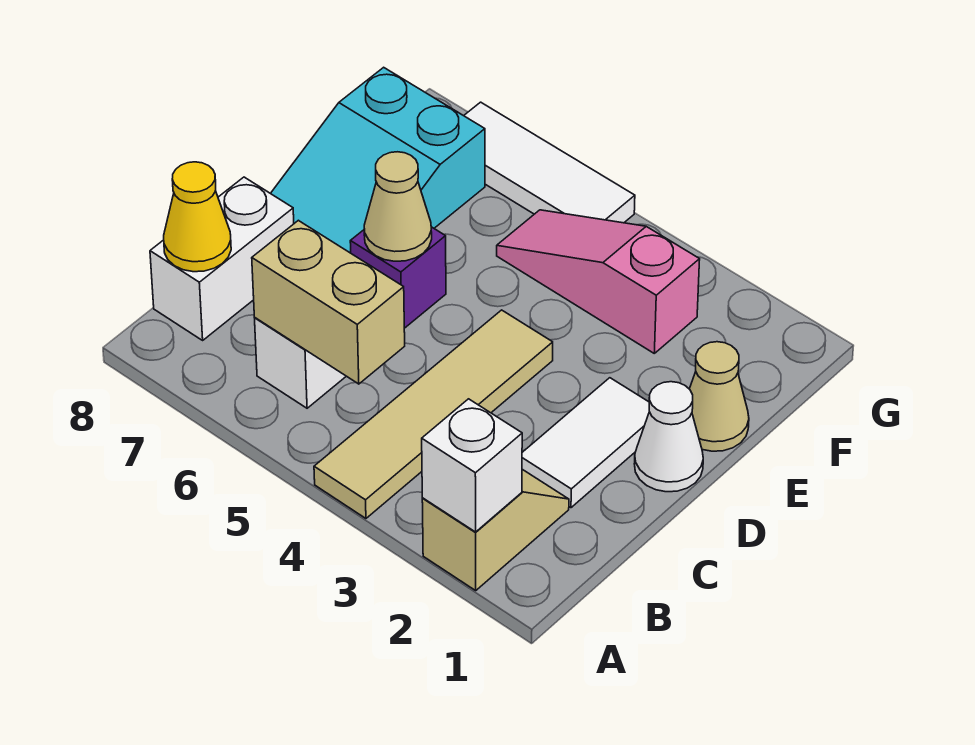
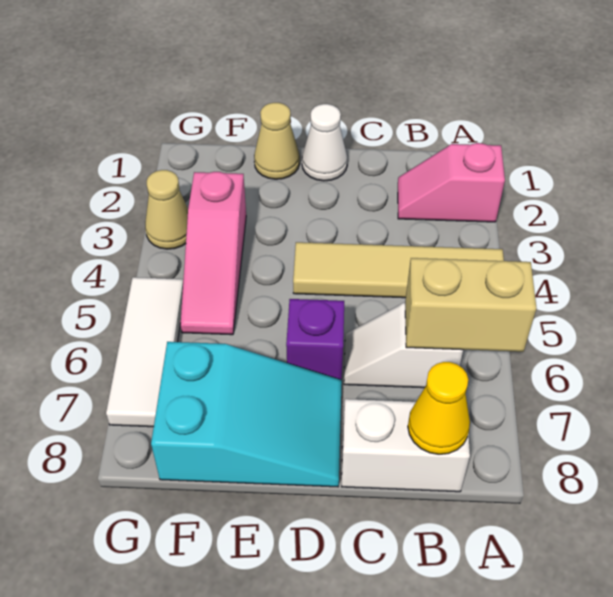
tan slope A2:B2 level 1 top A -> pink slope A2:B2 level 1 top A
white brick A2 level 2 -> none
tan brick B5:B6 level 2 -> tan brick A6:B6 level 2
white tile C2:D2 level 1 -> none
tan cone D6 level 2 -> tan cone G3 level 1

